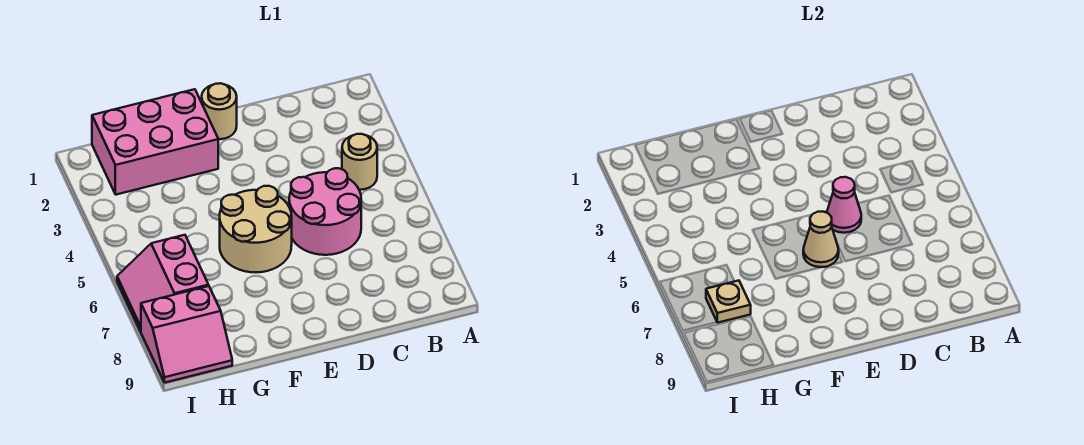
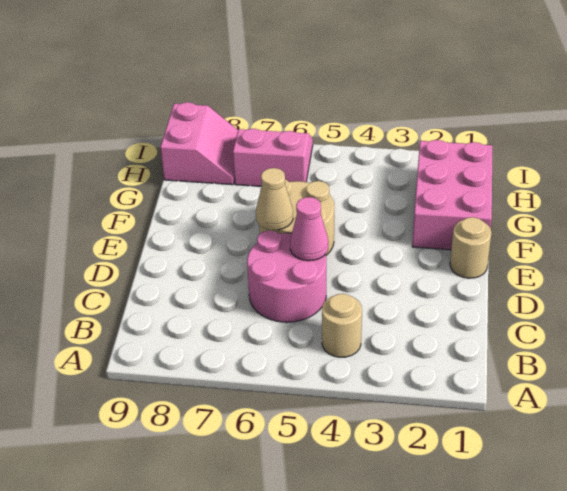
tan plate H7 level 2 -> none
pink slope H8:I9 level 1 top 8 -> pink slope H8:I9 level 1 top 9

